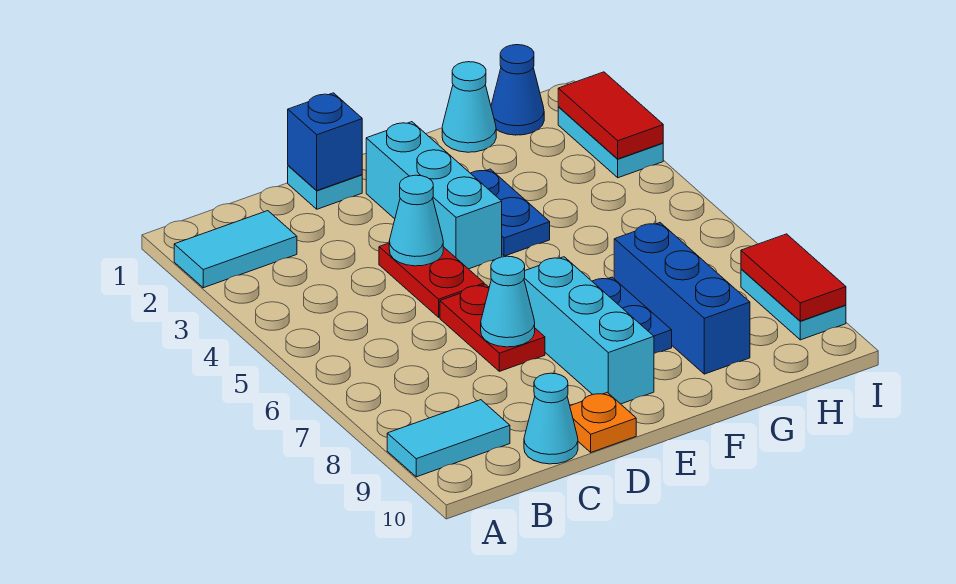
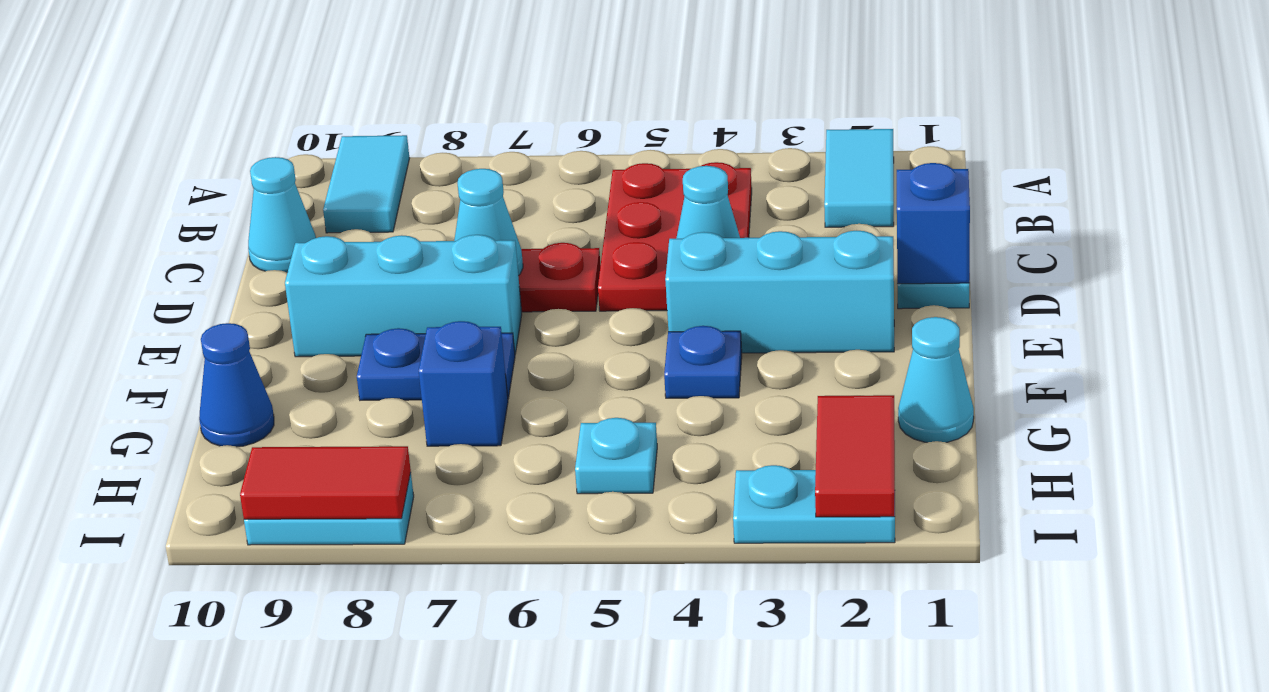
red plate D4:D5 level 1 -> red plate B4:D5 level 1
orange plate D10 level 1 -> none
blue plate F3:F4 level 1 -> blue plate F4 level 1
blue brick G7:G9 level 1 -> blue brick G7 level 1
blue cone H1 level 1 -> blue cone G10 level 1
none -> cyan plate H5 level 1
red tile I2:I3 level 2 -> red tile H2:I2 level 2

